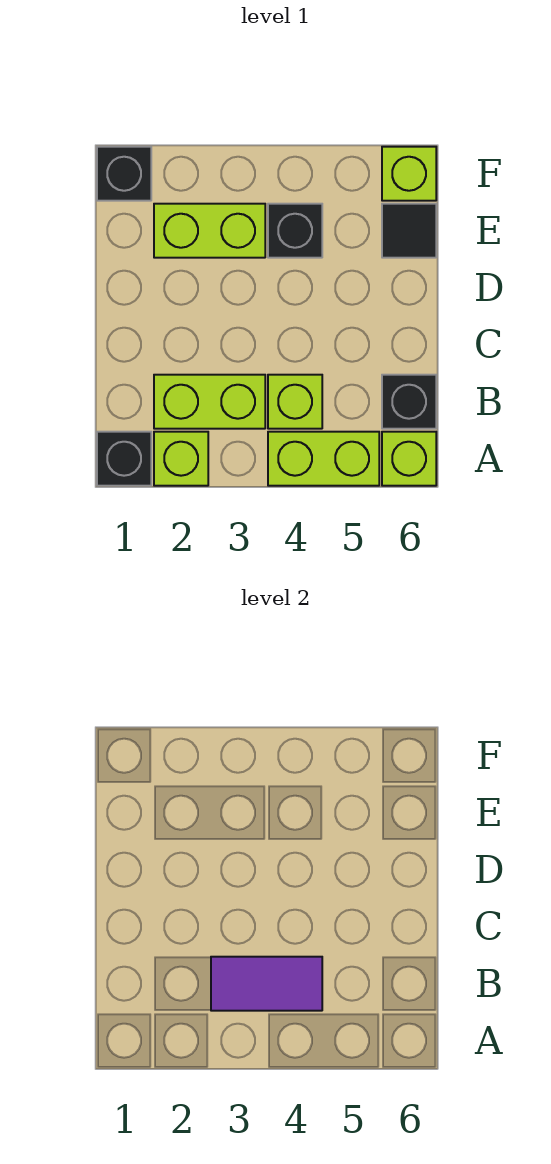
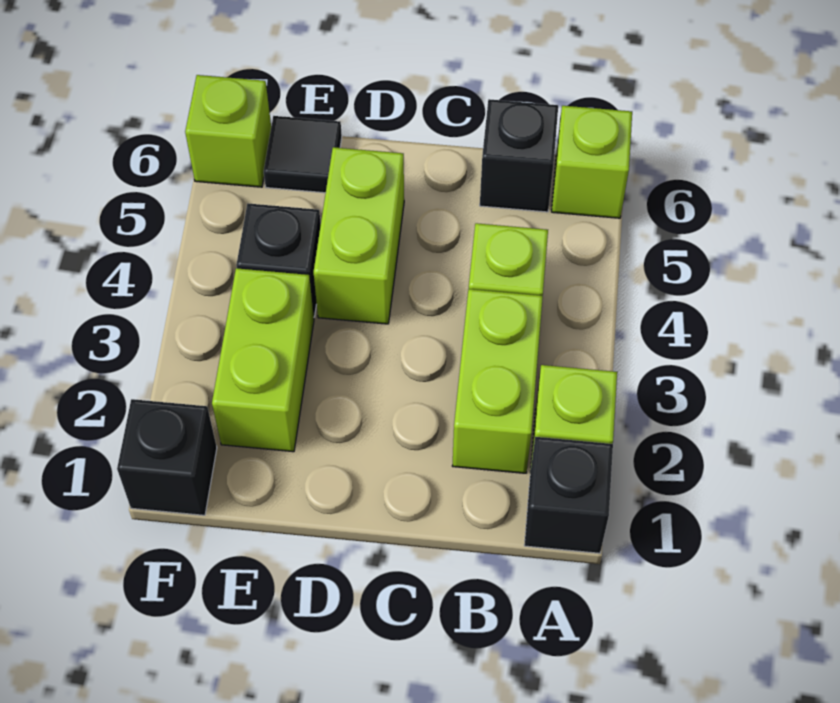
lime brick A4:A5 level 1 -> lime brick D4:D5 level 1
purple tile B3:B4 level 2 -> none

